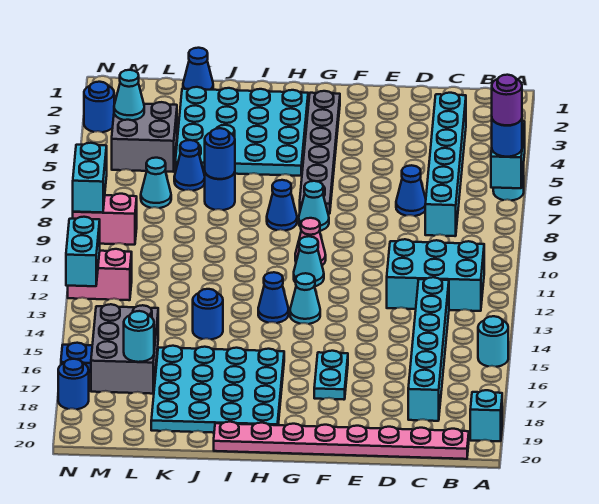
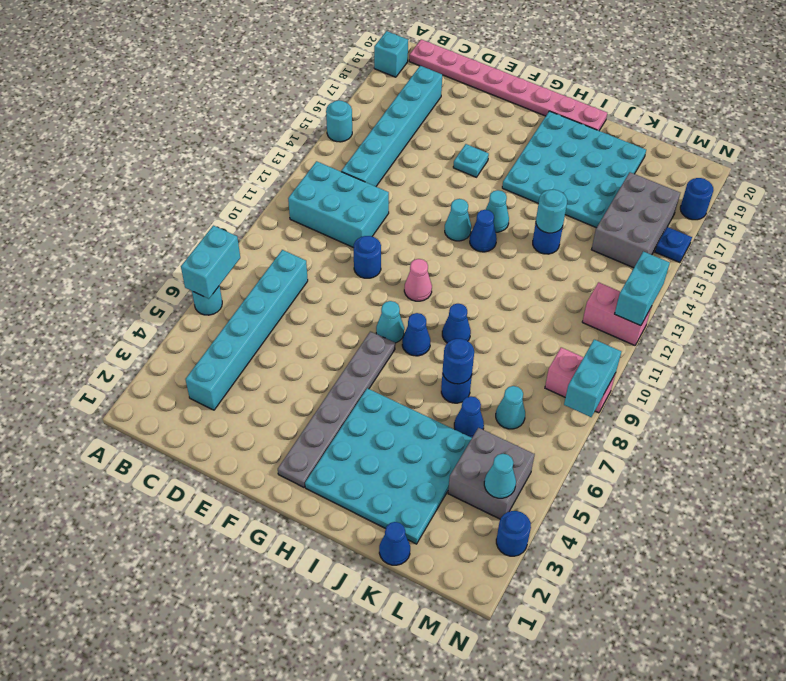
blue round brick A7 level 3 -> blue round brick E10 level 1
purple round brick A7 level 4 -> none
blue cone D7 level 1 -> blue cone I9 level 1
cyan plate F16:F17 level 1 -> cyan plate F16 level 1
cyan cone G11 level 1 -> cyan cone H14 level 1
cyan round brick L17 level 2 -> cyan round brick J14 level 2

